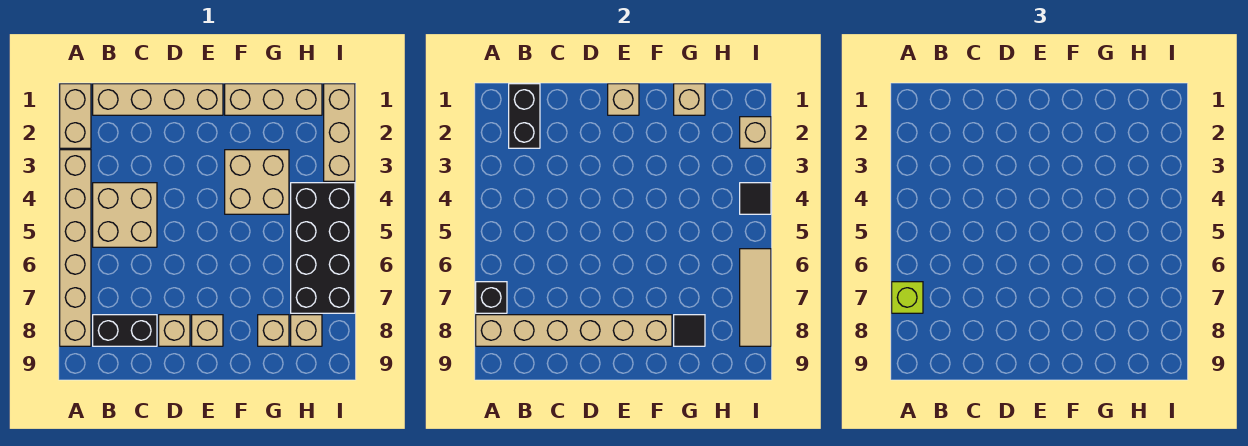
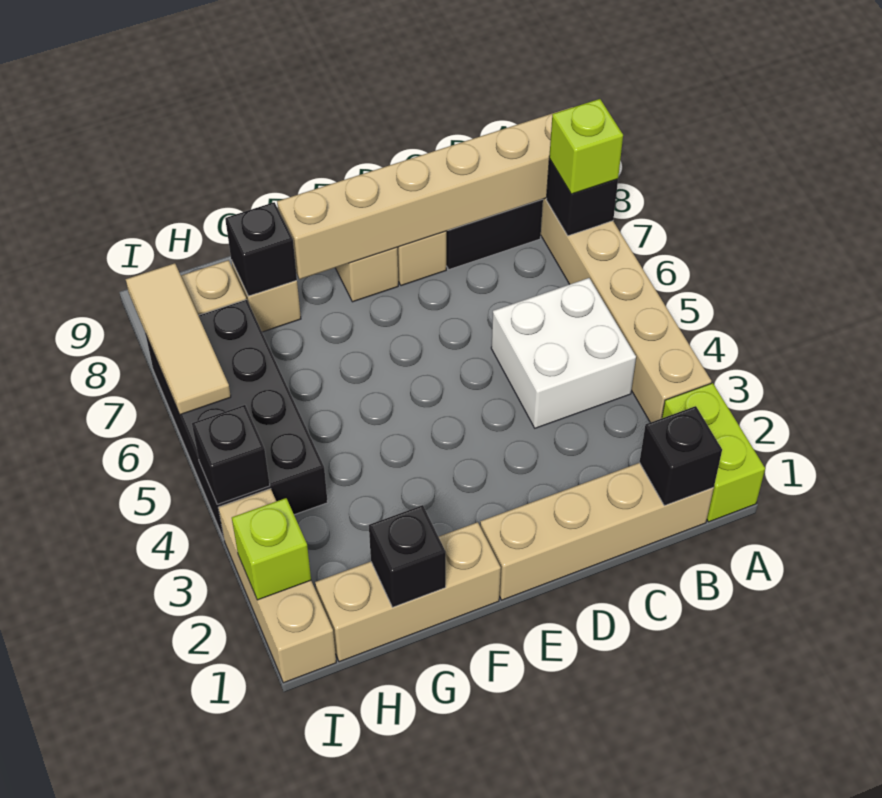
tan brick A1:A2 level 1 -> lime brick A1:A2 level 1
black brick B1:B2 level 2 -> black brick B1 level 2
tan brick B4:C5 level 1 -> white brick B4:C5 level 1
tan brick E1 level 2 -> none
tan brick F3:G4 level 1 -> none
tan brick G1 level 2 -> black brick G1 level 2
black tile G8 level 2 -> black brick G8 level 2
tan brick I2 level 2 -> lime brick I2 level 2
black tile I4 level 2 -> black brick I4 level 2

